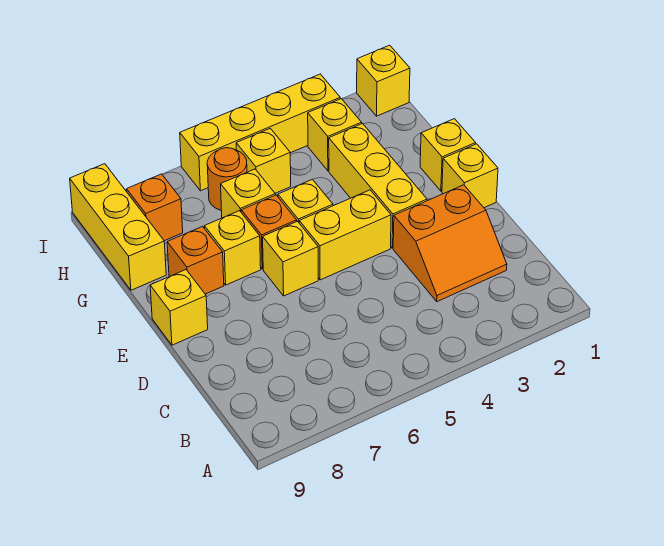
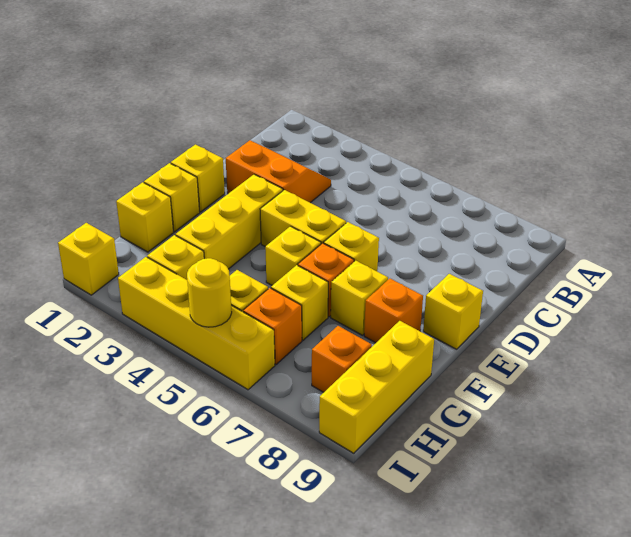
none -> yellow brick G1 level 1
orange round brick H6 level 1 -> orange brick H6 level 1
none -> yellow round brick I5 level 2

